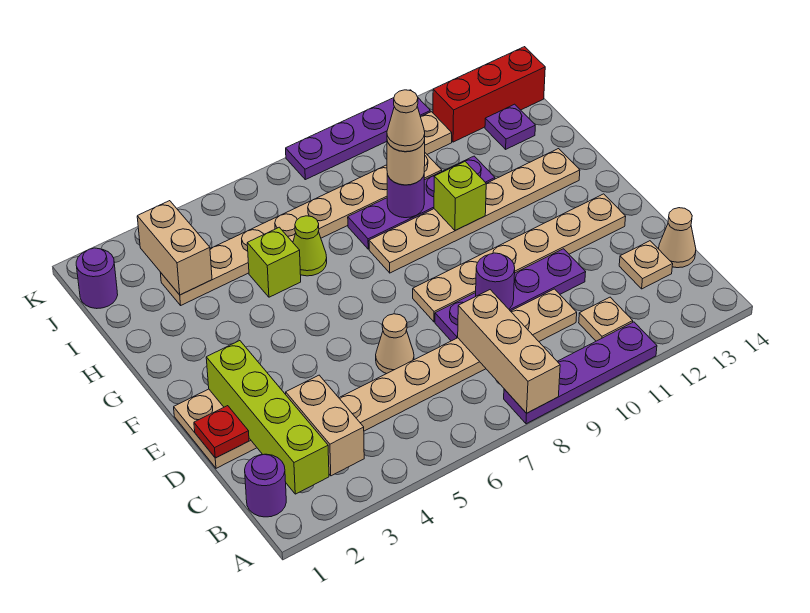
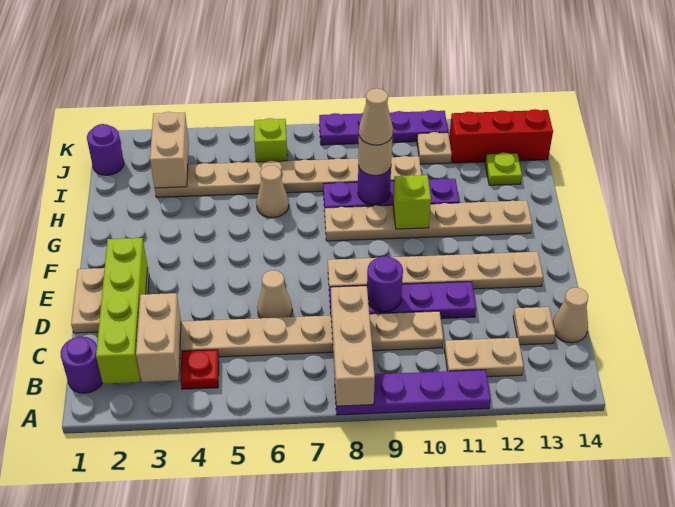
tan plate B11 level 1 -> tan plate B11:B12 level 1
red plate D1 level 2 -> red plate B4 level 1
lime brick H5 level 1 -> lime brick J6 level 1
lime cone H6 level 1 -> tan cone H6 level 1
purple plate I13 level 1 -> lime plate I13 level 1

